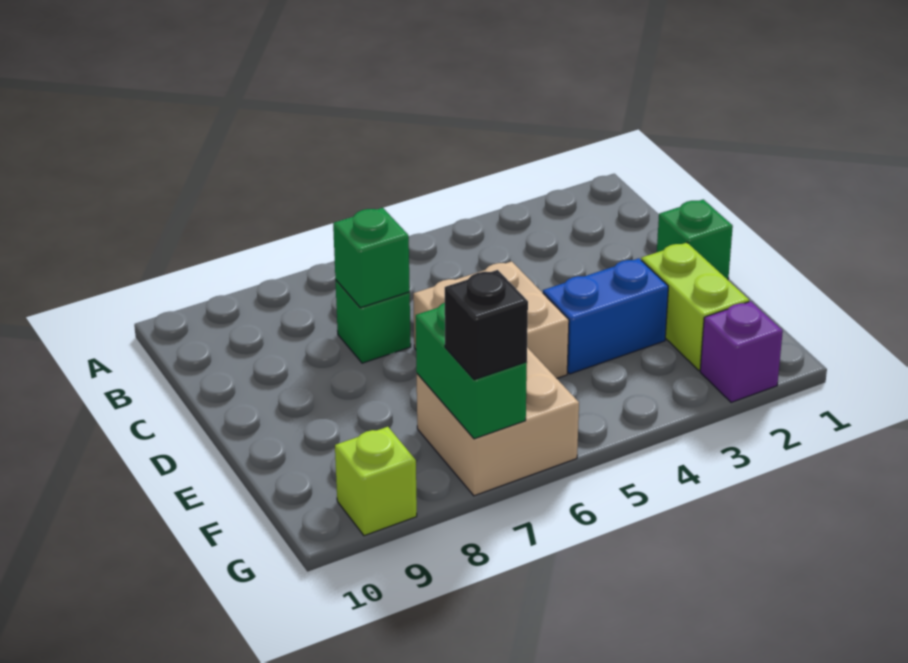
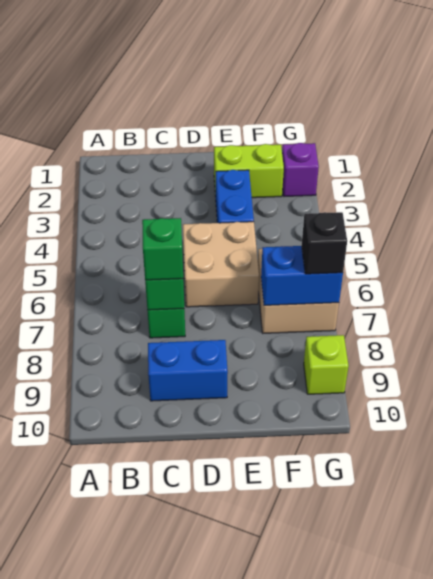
none -> blue brick C9:D9 level 1
green brick D1 level 1 -> green brick C7 level 3
green brick F7:G7 level 2 -> blue brick F7:G7 level 2

